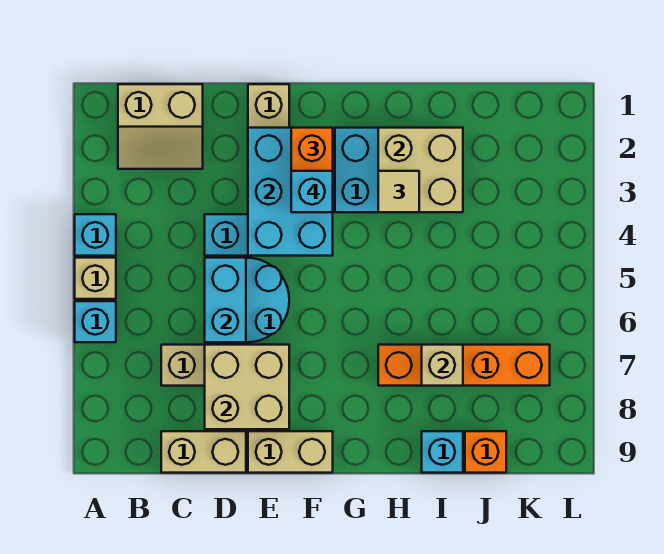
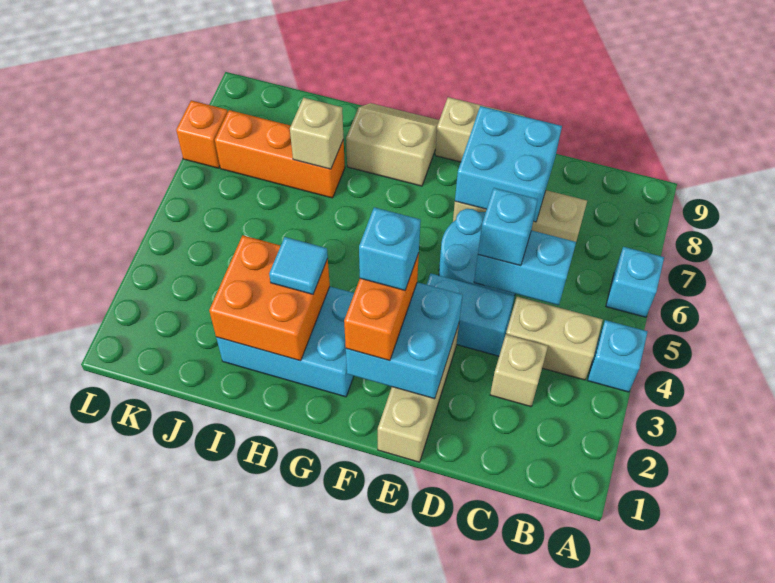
tan brick A5 level 1 -> tan brick C3 level 1
tan slope B1:C2 level 1 top 1 -> tan slope G8:H9 level 1 top 8
tan brick C9:D9 level 1 -> tan brick B4:C4 level 1
cyan brick D5:D6 level 2 -> cyan brick C5:D5 level 2
tan brick D7:E8 level 2 -> cyan brick D7:E8 level 2
cyan brick E2:F4 level 2 -> cyan brick E2:F3 level 2
tan brick H2:I3 level 2 -> orange brick H2:I3 level 2
tan tile H3 level 3 -> cyan tile H3 level 3
orange brick H7:K7 level 1 -> orange brick I7:K7 level 1
cyan brick I9 level 1 -> cyan brick D5 level 3
orange brick J9 level 1 -> orange brick L7 level 1

